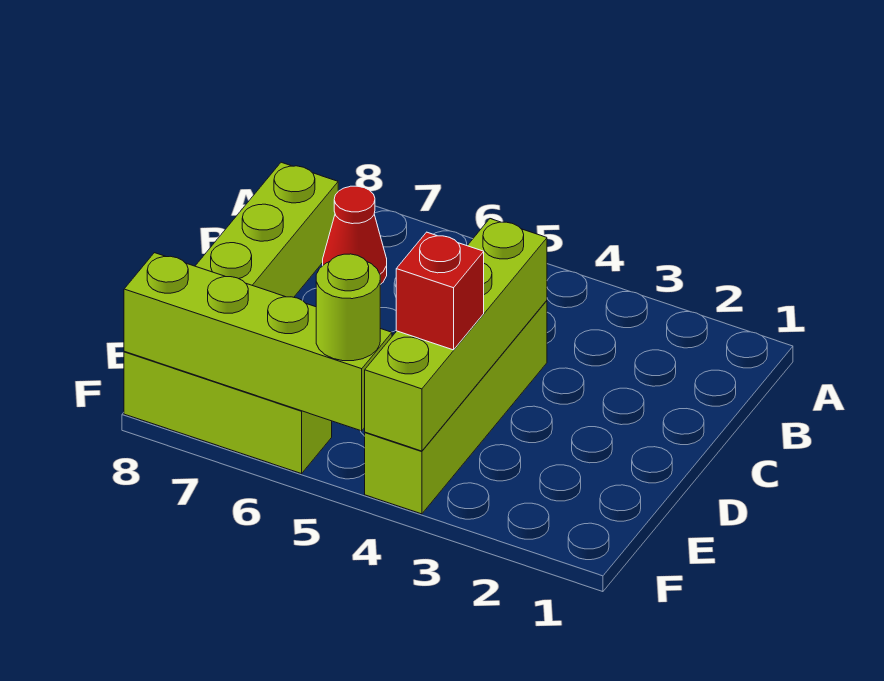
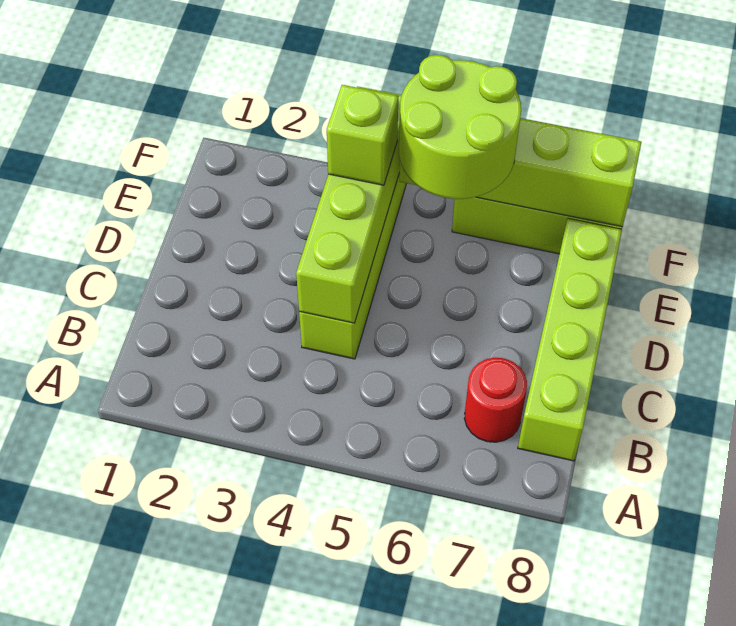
red cone B7 level 1 -> red round brick B7 level 1
red brick E4 level 3 -> lime brick E4 level 3
lime round brick F5 level 3 -> lime round brick E5:F6 level 3

